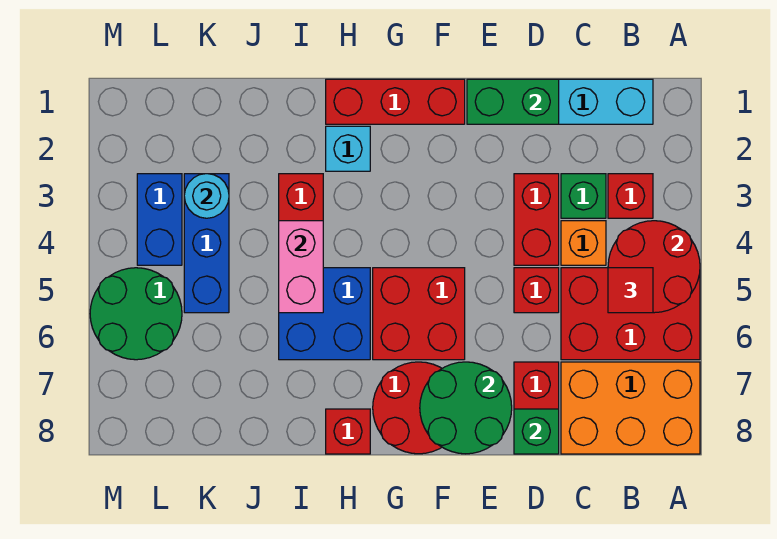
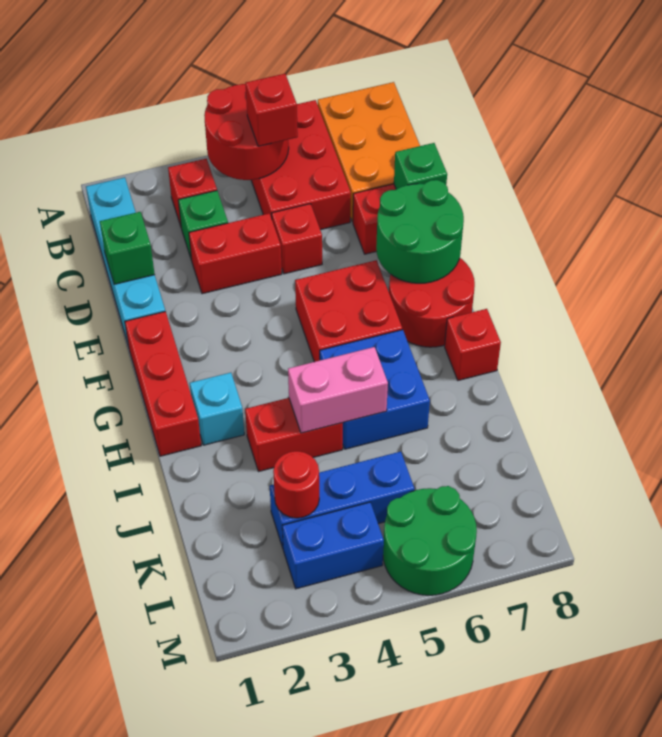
red tile B5 level 3 -> red brick B5 level 3
orange brick C4 level 1 -> none
green brick D1:E1 level 2 -> green brick D1 level 2
cyan round brick K3 level 2 -> red round brick K3 level 2

